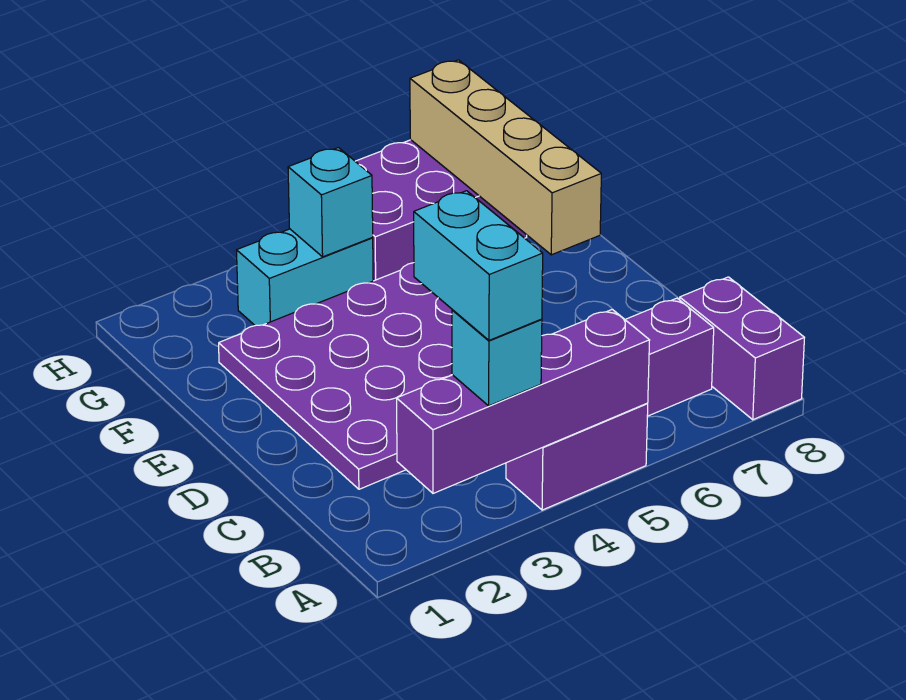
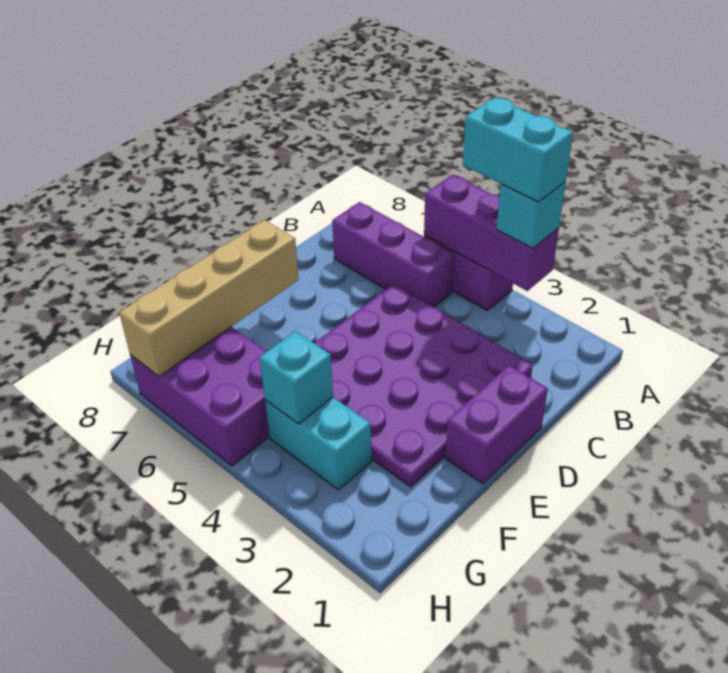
purple brick A2:A5 level 2 -> purple brick A3:A5 level 2
cyan brick A3:B3 level 4 -> cyan brick A3:A4 level 4
purple brick A8:B8 level 1 -> purple brick D1:E1 level 1

